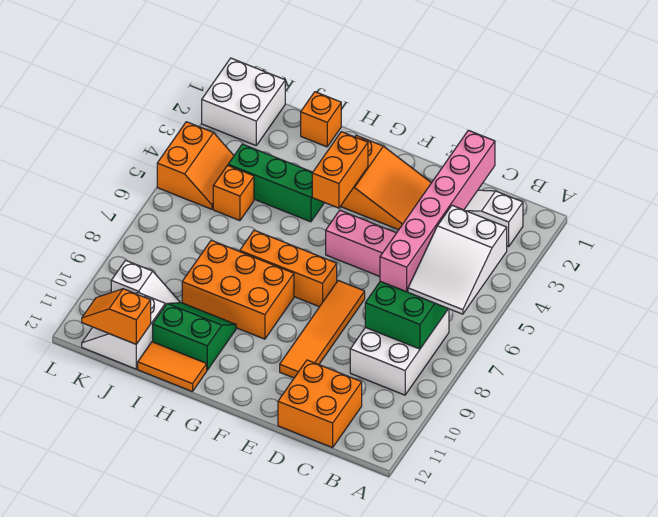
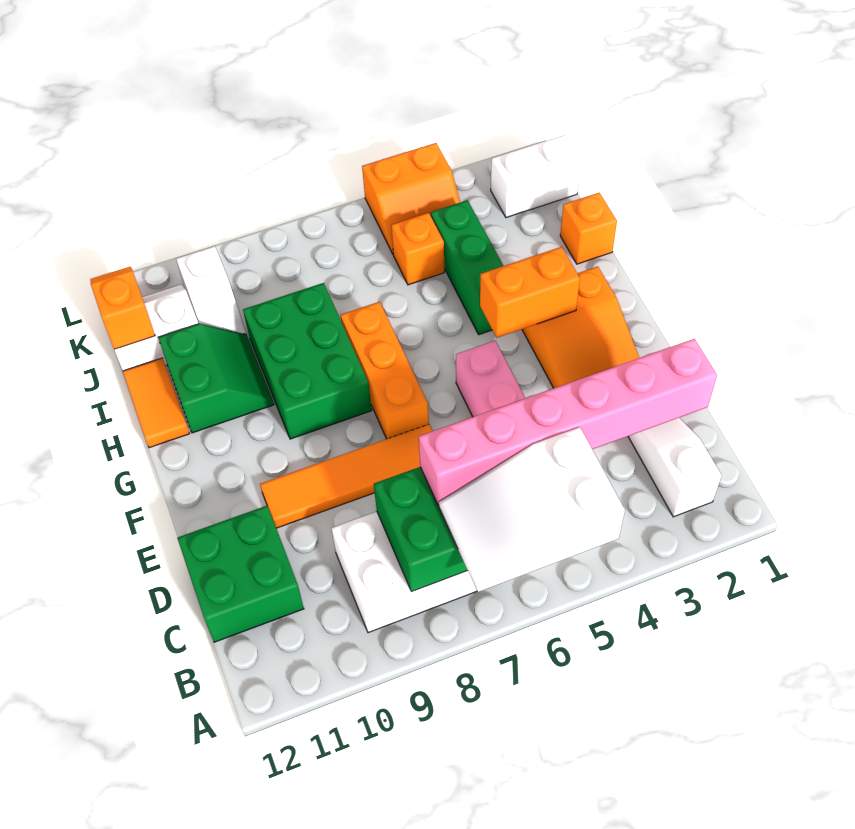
orange brick C11:D12 level 1 -> green brick C11:D12 level 1
orange brick G8:I9 level 1 -> green brick G8:I9 level 1
white brick K1:L2 level 1 -> white brick K1:K2 level 1

